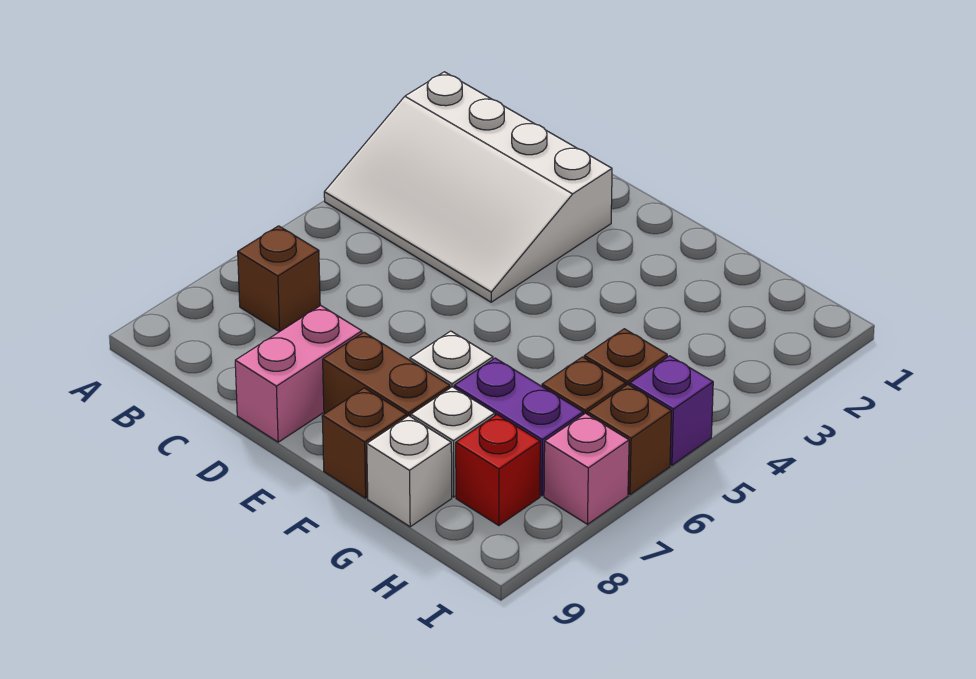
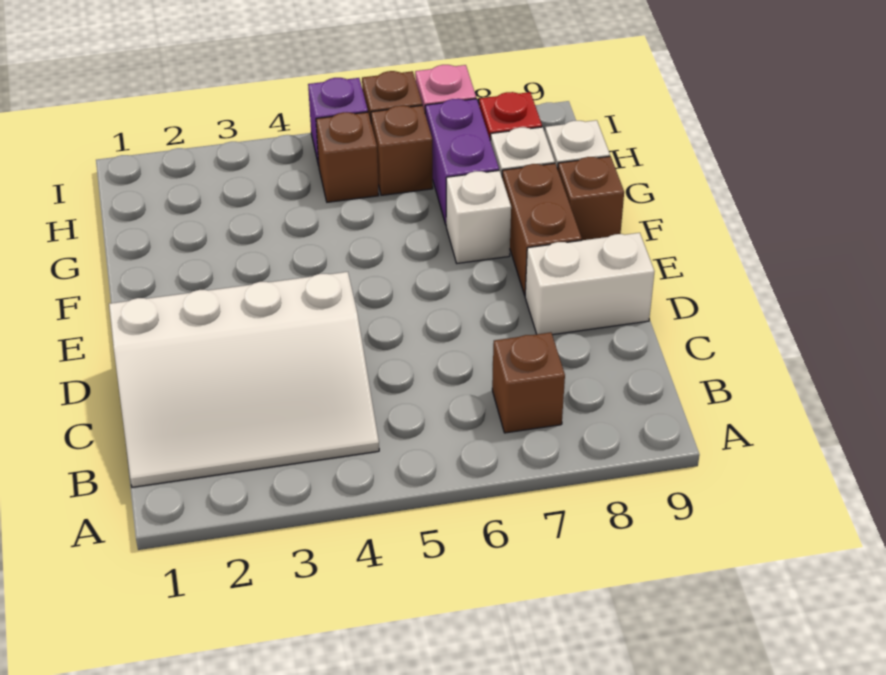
white slope A2:D4 level 1 top 2 -> white slope B1:D4 level 1 top D
pink brick D8:D9 level 1 -> white brick D8:D9 level 1

